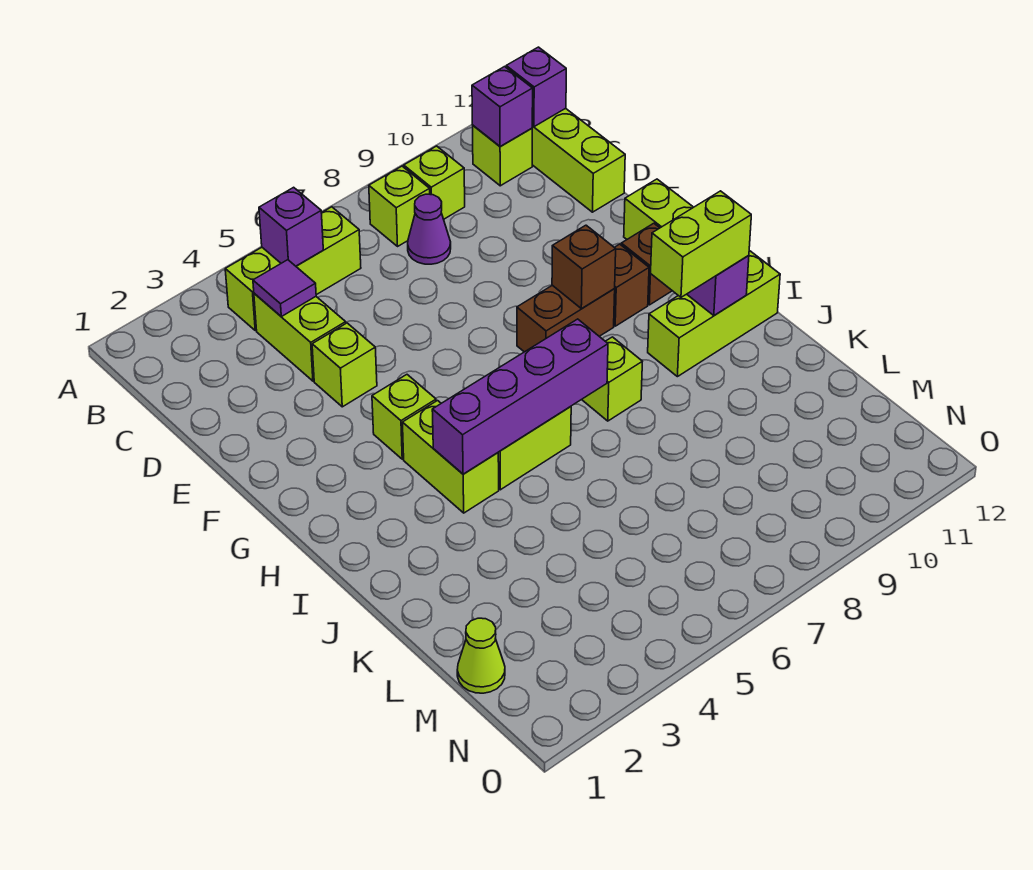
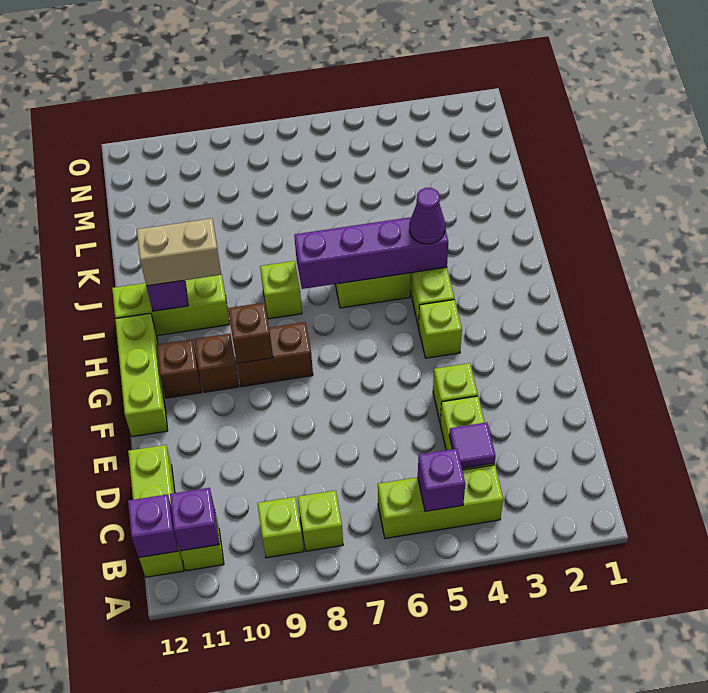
purple cone C8 level 1 -> purple cone I4 level 3
lime brick I10:I11 level 3 -> tan brick I10:I11 level 3
lime cone M1 level 1 -> none

